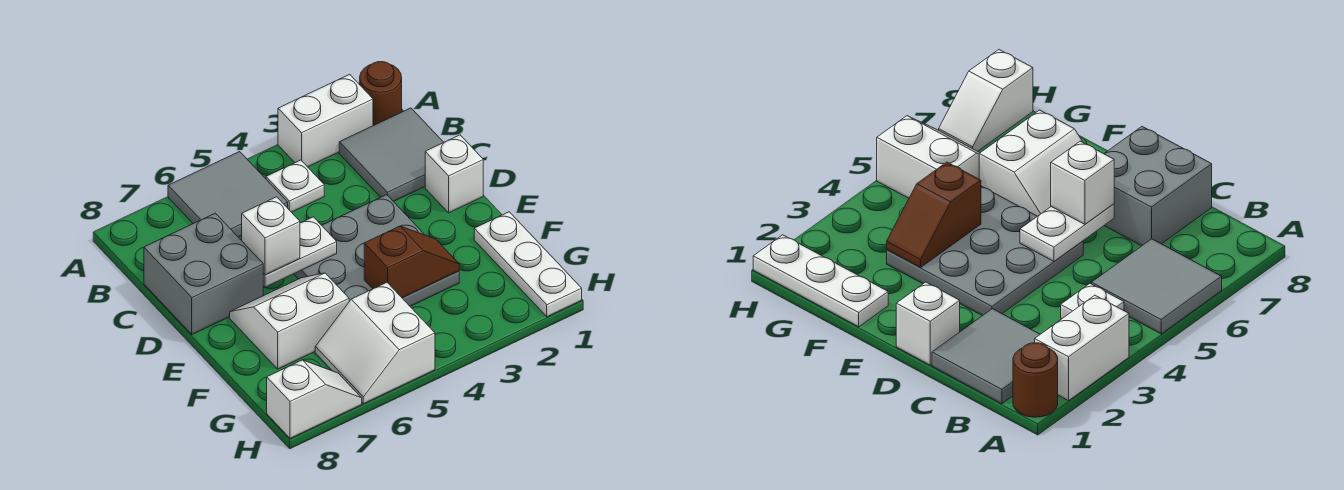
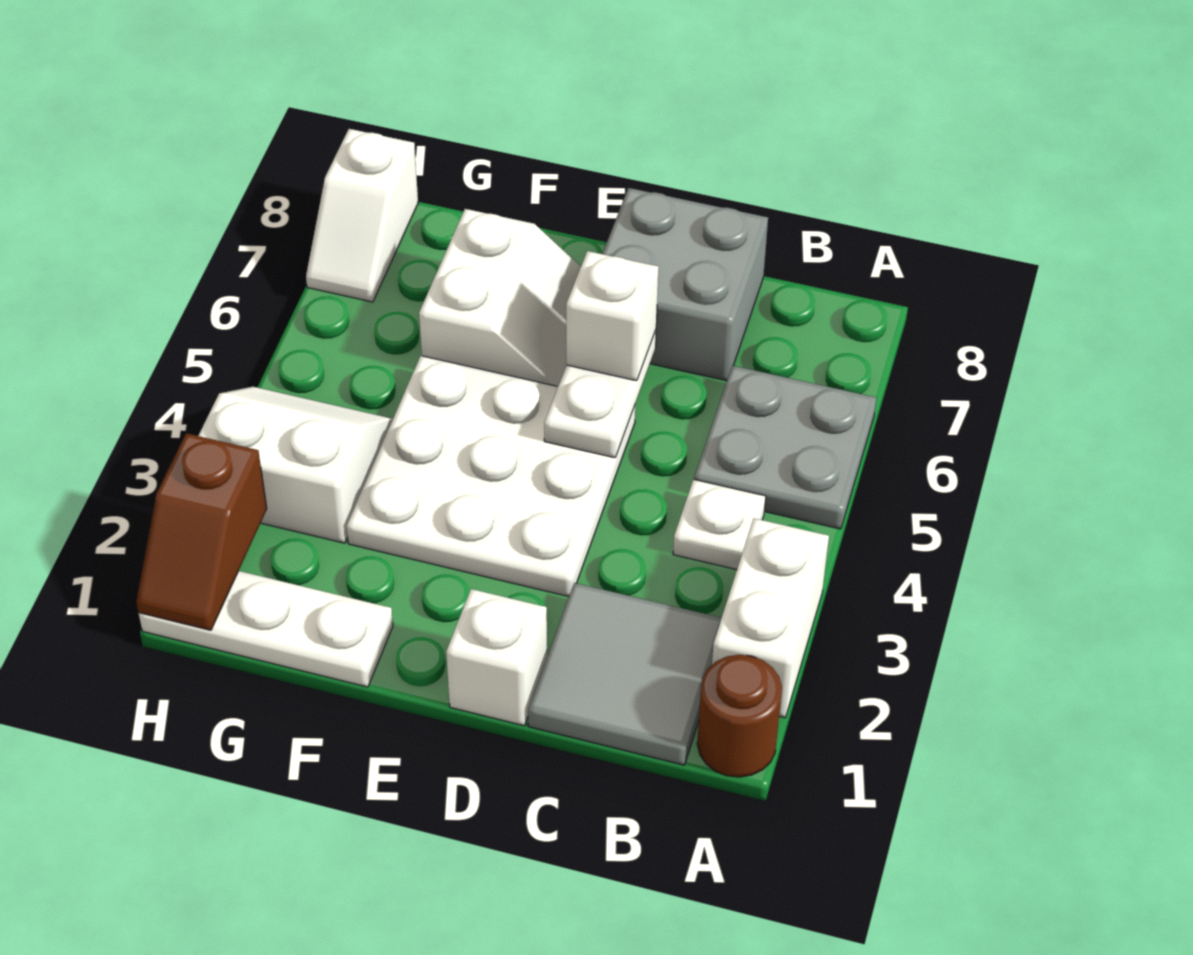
grey tile A5:B6 level 1 -> grey plate A5:B6 level 1
grey plate D3:F5 level 1 -> white plate D3:F5 level 1
brown slope F3:F4 level 2 top 4 -> brown slope H1:H2 level 2 top 2
white slope G5:H6 level 1 top 5 -> white slope G3:H4 level 1 top 3

